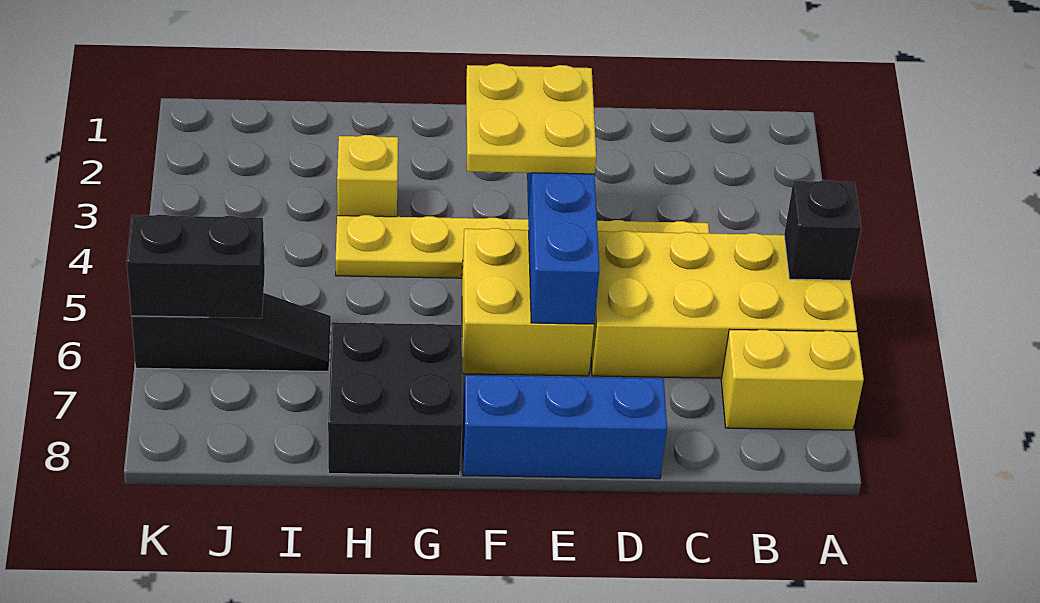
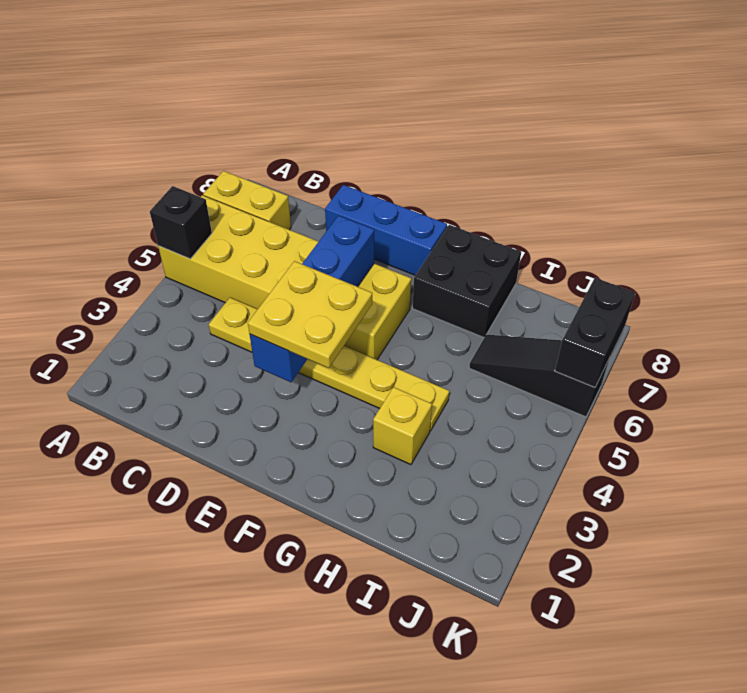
black brick J6:K6 level 2 -> black brick K6:K7 level 2

